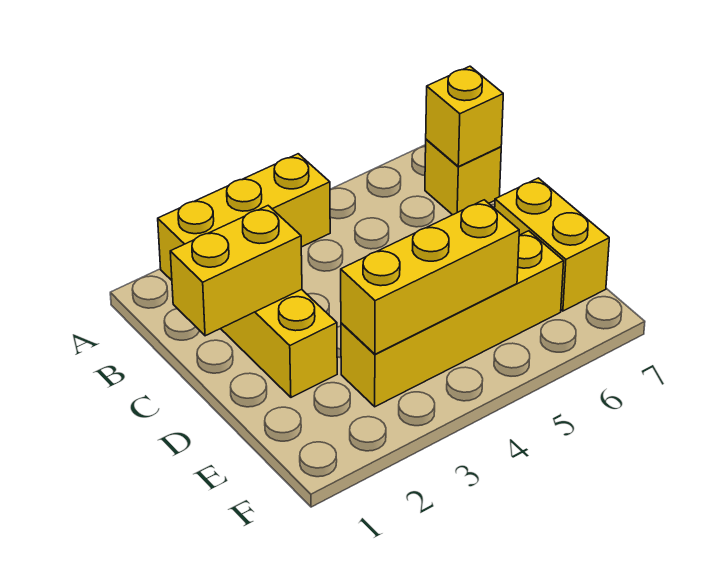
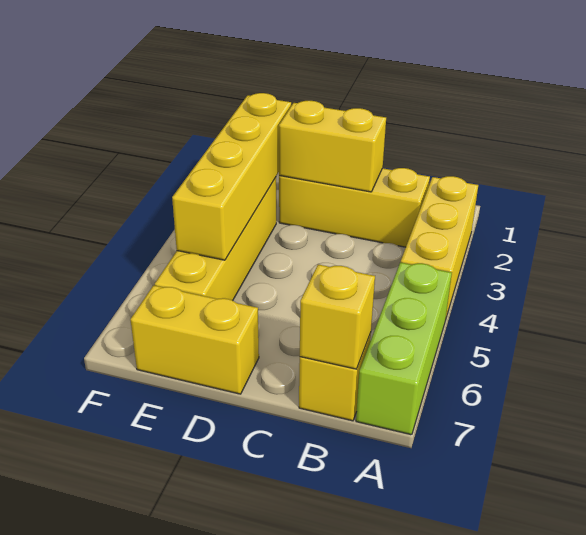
none -> lime brick A5:A7 level 1
yellow brick C1:C2 level 2 -> yellow brick C2:D2 level 2
yellow brick E3:E5 level 2 -> yellow brick E2:E5 level 2

